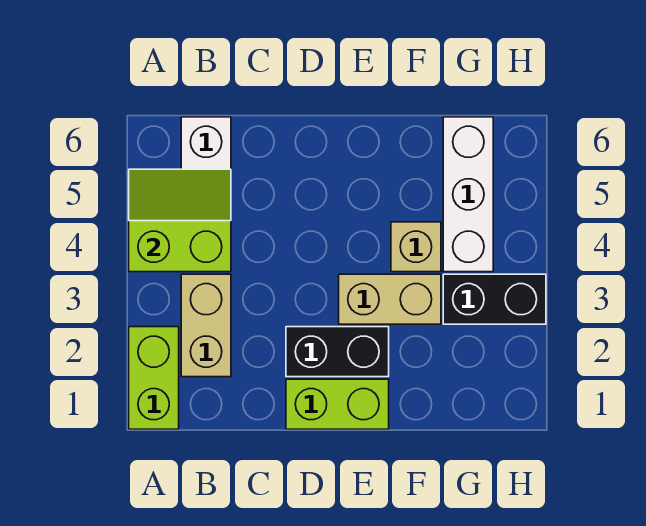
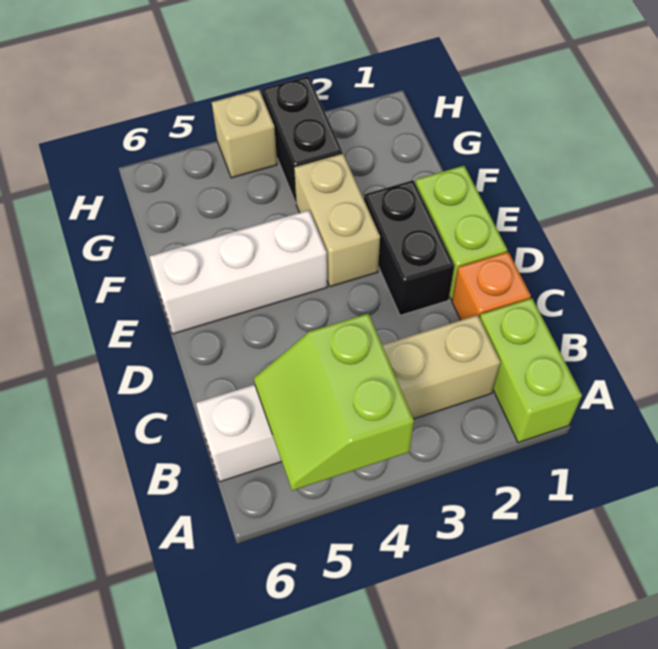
lime brick A1:A2 level 1 -> lime brick A1:B1 level 1
none -> orange brick C1 level 1
tan brick F4 level 1 -> tan brick H4 level 1
white brick G4:G6 level 1 -> white brick E4:E6 level 1

